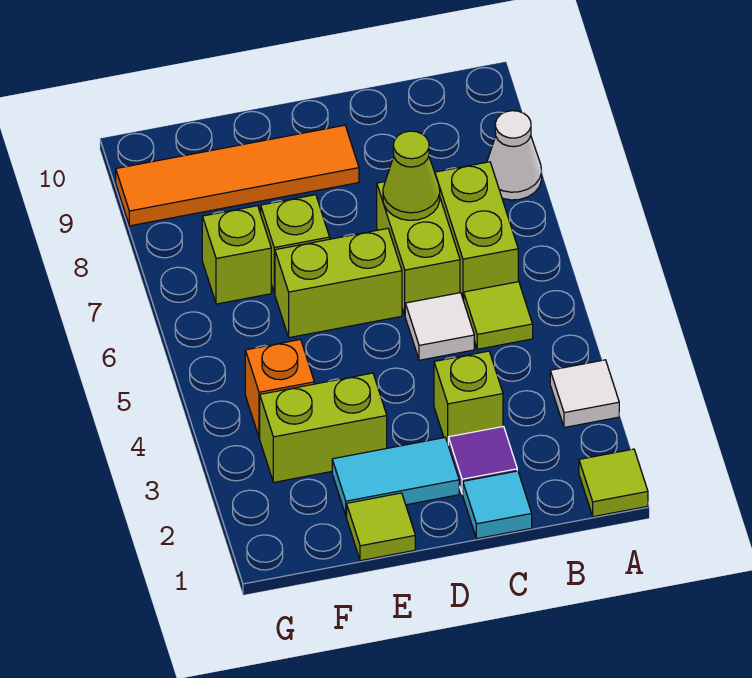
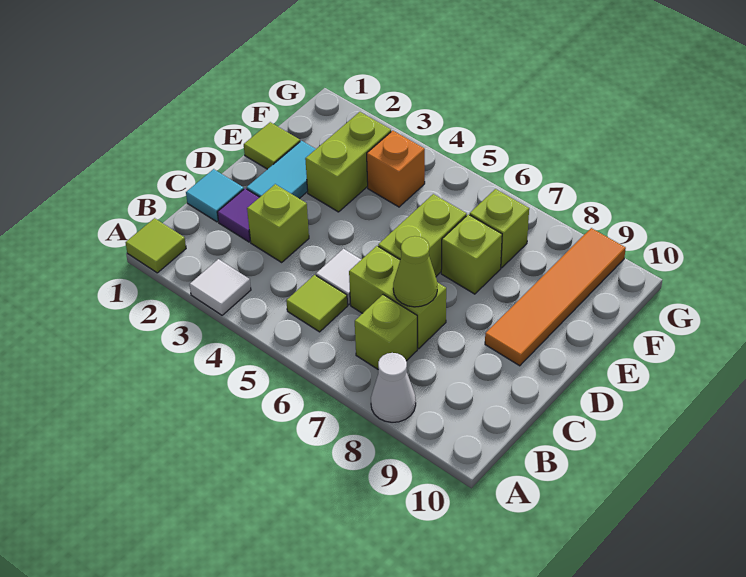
lime brick B6:B7 level 1 -> lime brick B7 level 1

